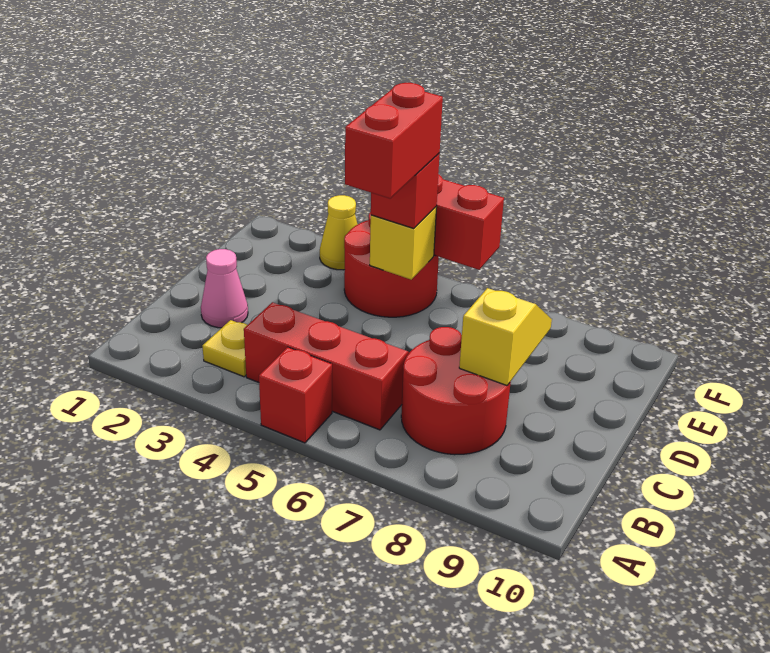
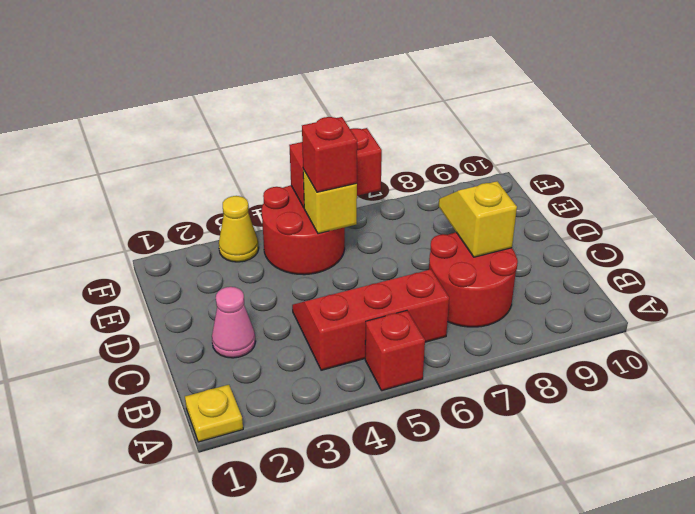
yellow plate B3 level 1 -> yellow plate A1 level 1
red brick D5:E5 level 4 -> none

